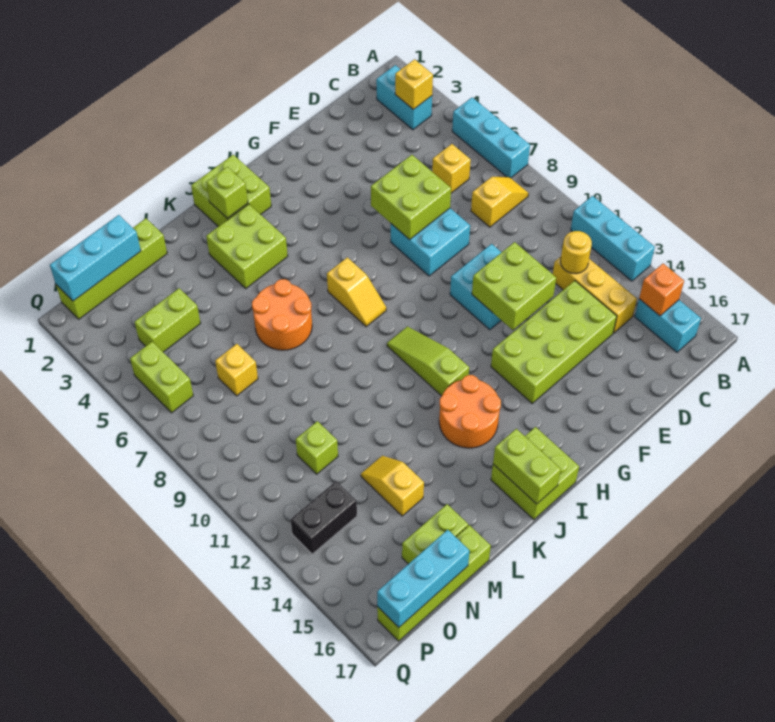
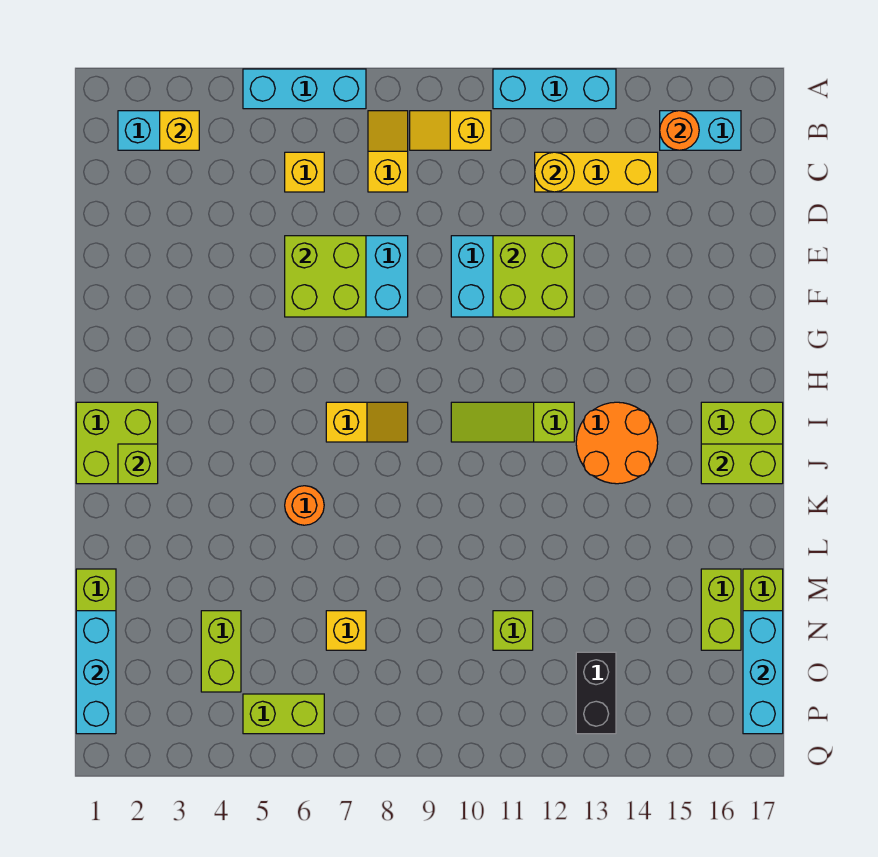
orange brick B15 level 2 -> orange round brick B15 level 2
lime brick D13:G14 level 1 -> none
lime brick J3:K4 level 1 -> none
orange round brick K6:L7 level 1 -> orange round brick K6 level 1
yellow slope M13:M14 level 1 top 14 -> yellow slope B9:B10 level 1 top 10

